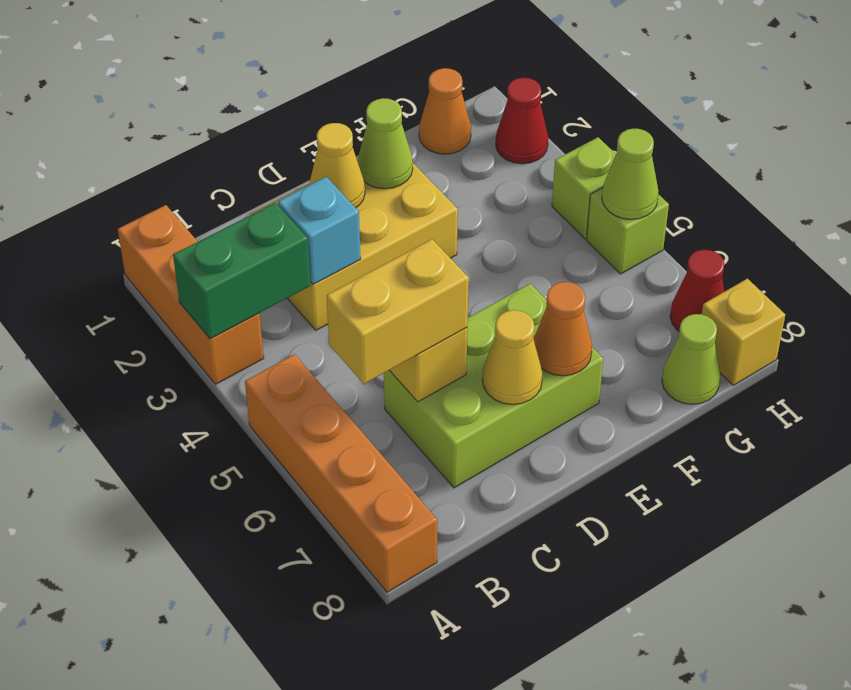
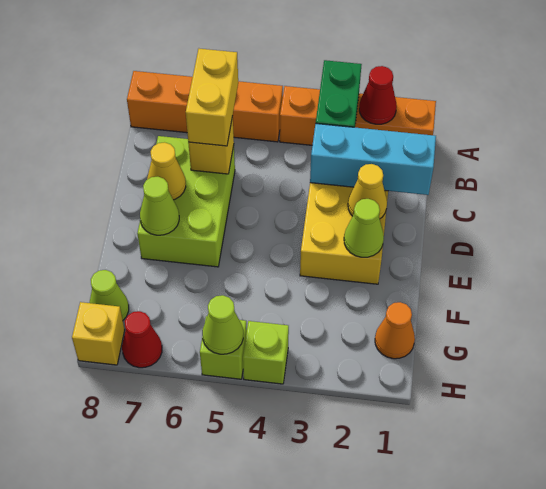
orange brick A1:A3 level 1 -> orange brick A1:A4 level 1
cyan brick C3 level 2 -> cyan brick C1:C3 level 2
orange cone E7 level 2 -> lime cone E7 level 2
red cone H2 level 1 -> red cone A2 level 2

